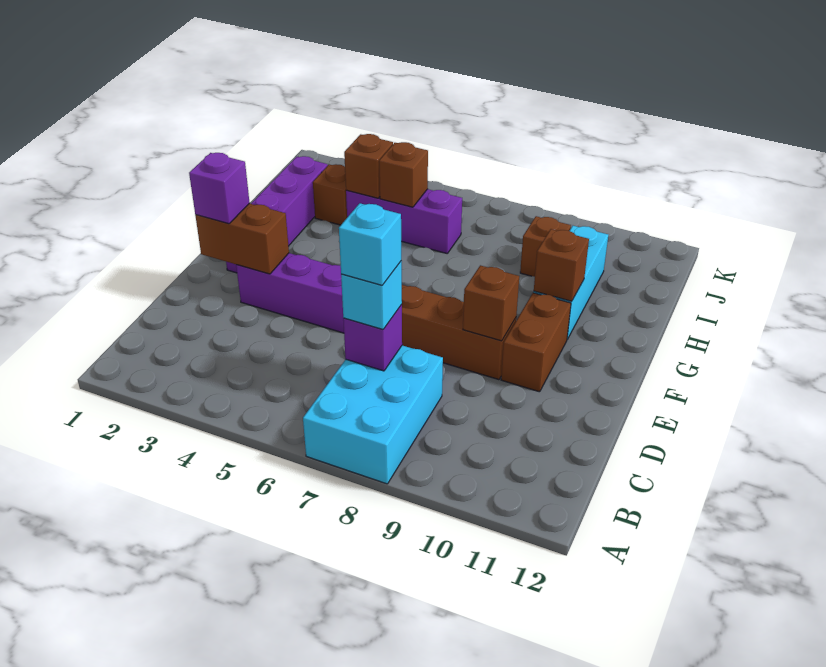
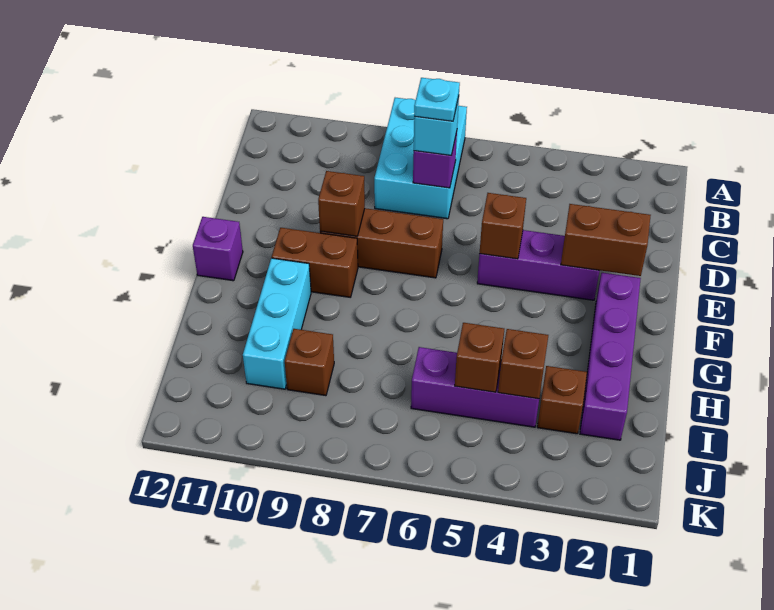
cyan brick C7 level 4 -> cyan plate C7 level 4
purple brick E2 level 3 -> purple brick F12 level 1
brown brick E10:F10 level 1 -> brown brick F9:F10 level 1
brown brick G10 level 2 -> brown brick E5 level 2

